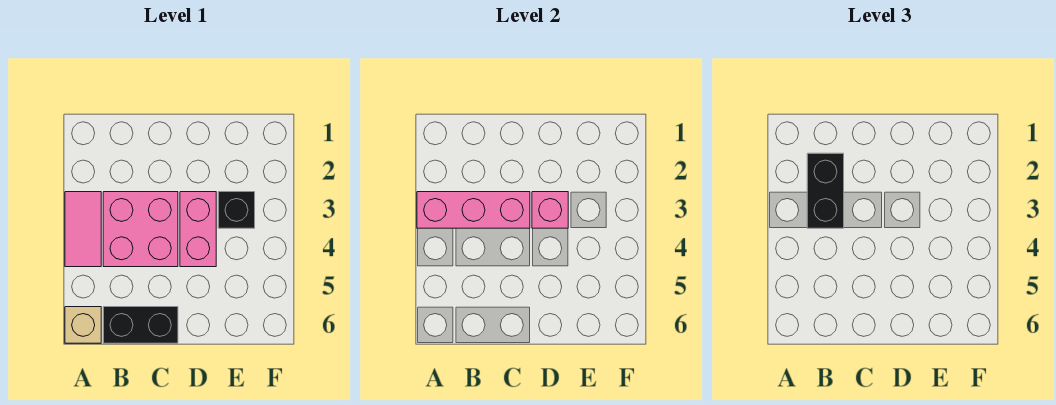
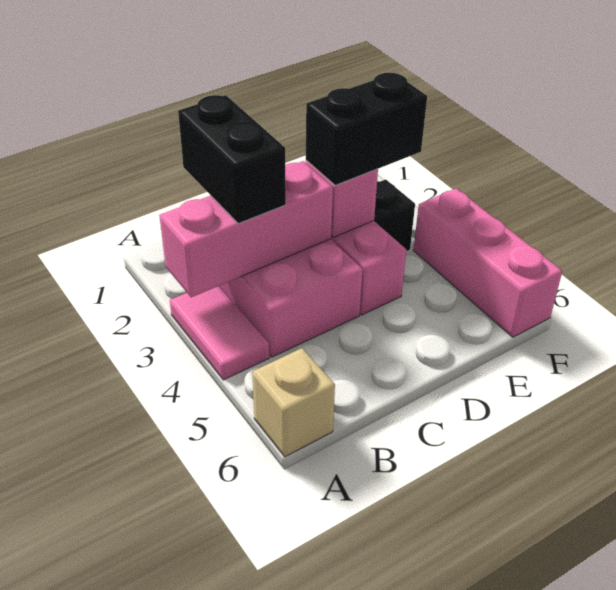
black brick B6:C6 level 1 -> black brick D3:E3 level 3
none -> pink brick F4:F6 level 1

